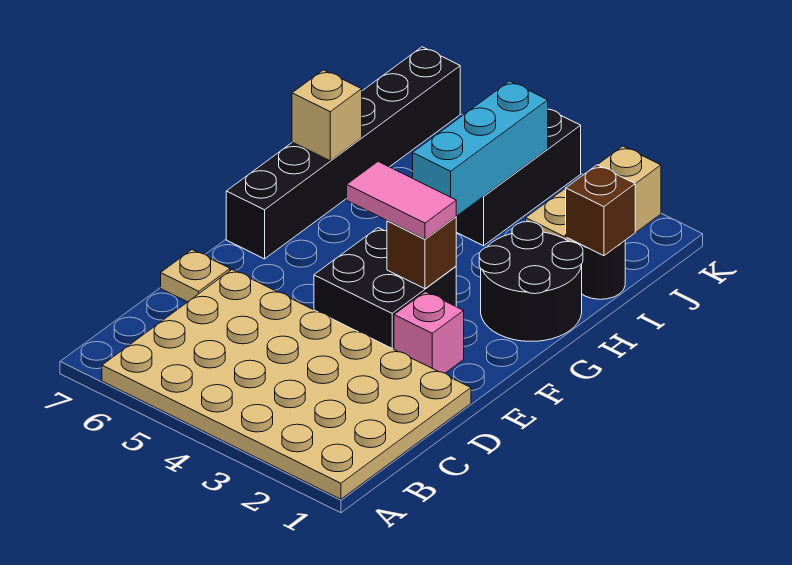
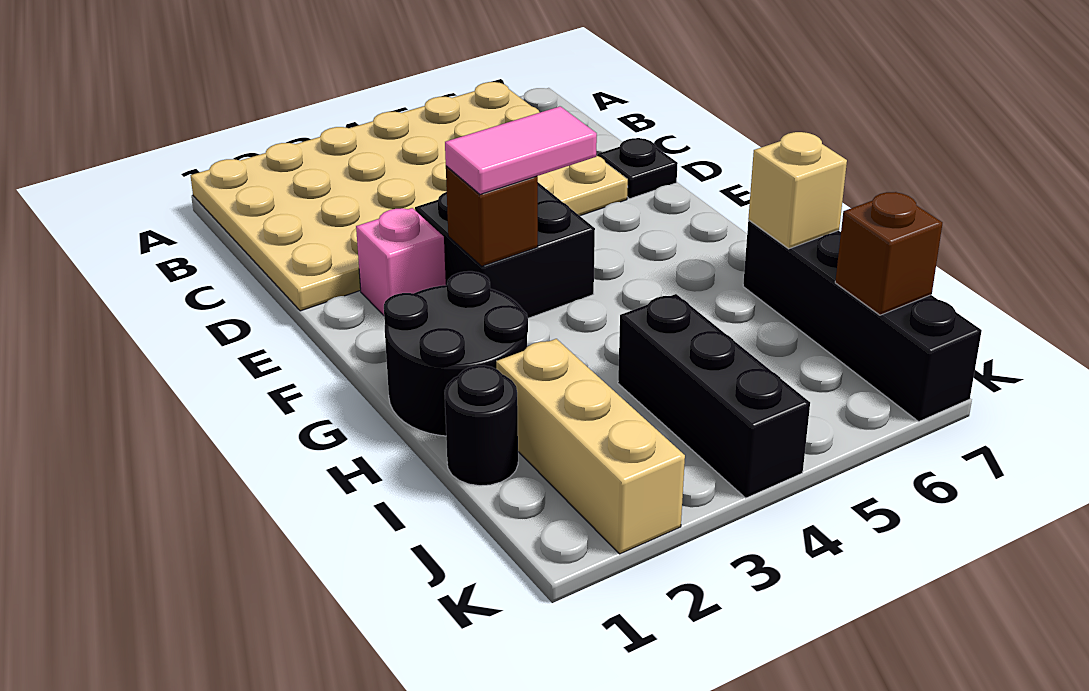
tan plate D7 level 1 -> black plate D7 level 1
black brick F7:K7 level 1 -> black brick H7:K7 level 1
cyan brick H4:J4 level 2 -> none
brown brick I1 level 2 -> brown brick J7 level 2

